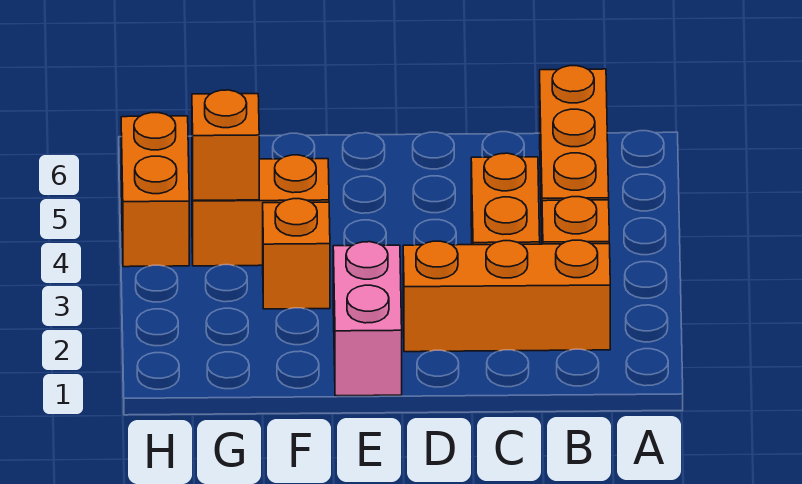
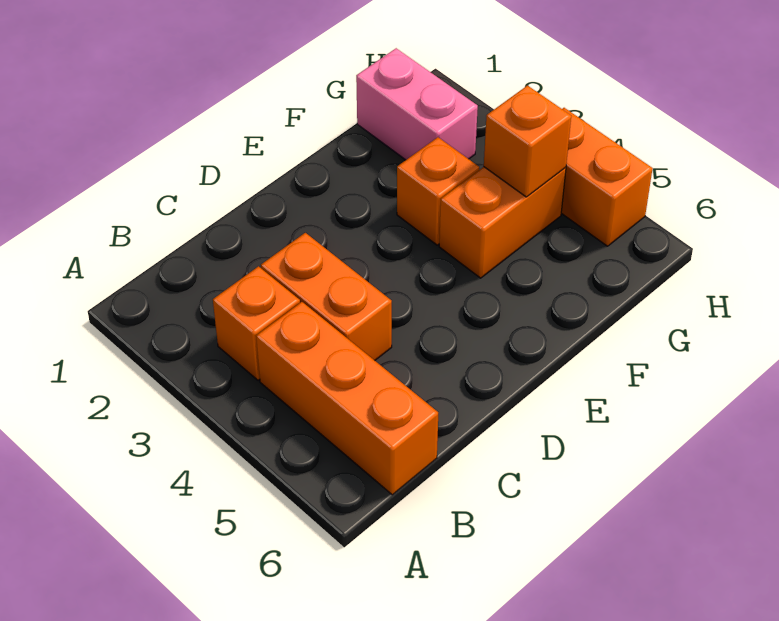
orange brick B2:D2 level 1 -> none
pink brick E1:E2 level 1 -> pink brick G1:G2 level 1

